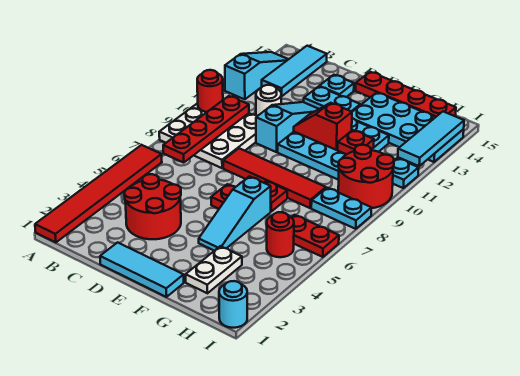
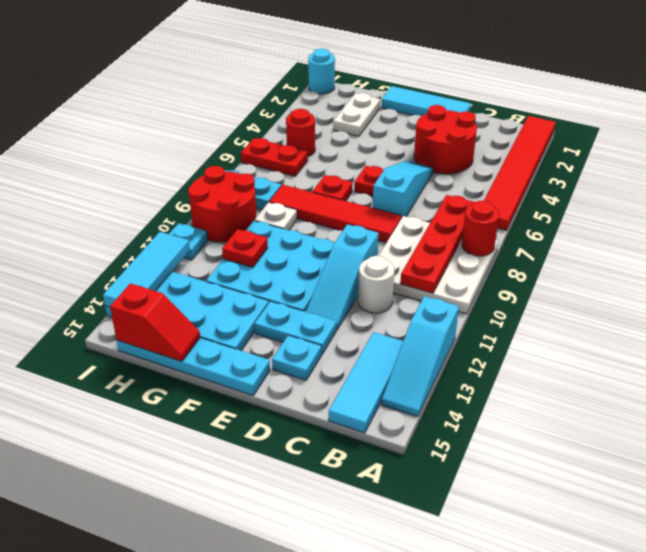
red round brick A10 level 2 -> red round brick A8 level 2
red slope E11:F11 level 2 top F -> red slope G15:H15 level 2 top H
red plate E15:H15 level 1 -> cyan plate E15:H15 level 1
cyan slope F4:F6 level 1 top 6 -> cyan slope D5:D7 level 1 top 7
none -> white plate G9 level 1

